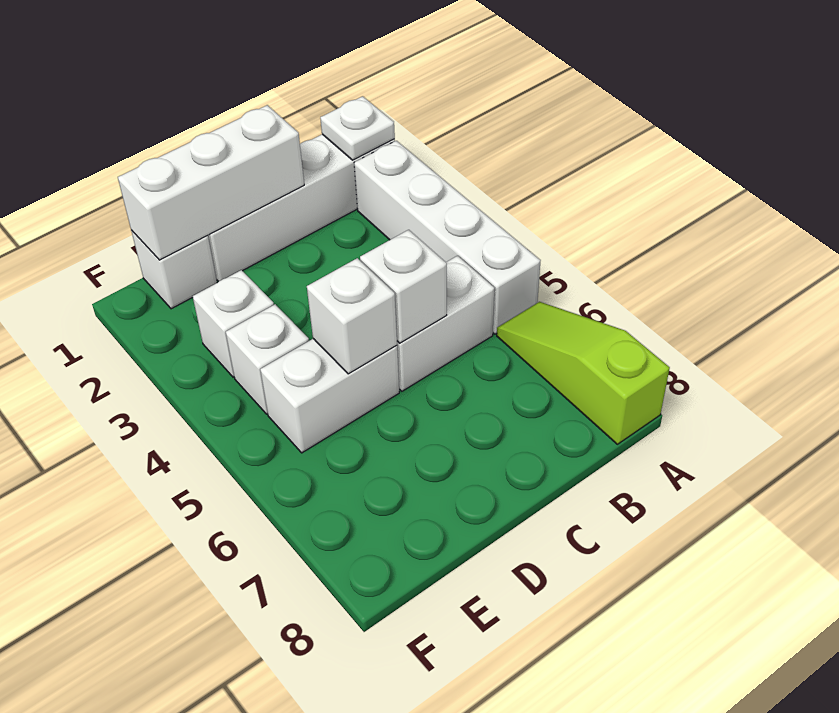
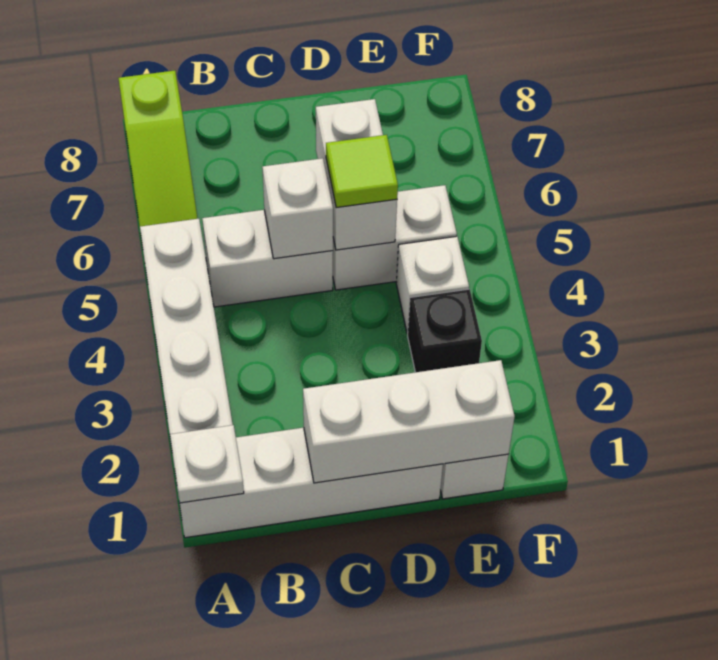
white brick D5 level 2 -> white brick D5:D6 level 2
none -> lime tile D5 level 3
white brick E3 level 1 -> black brick E3 level 1

